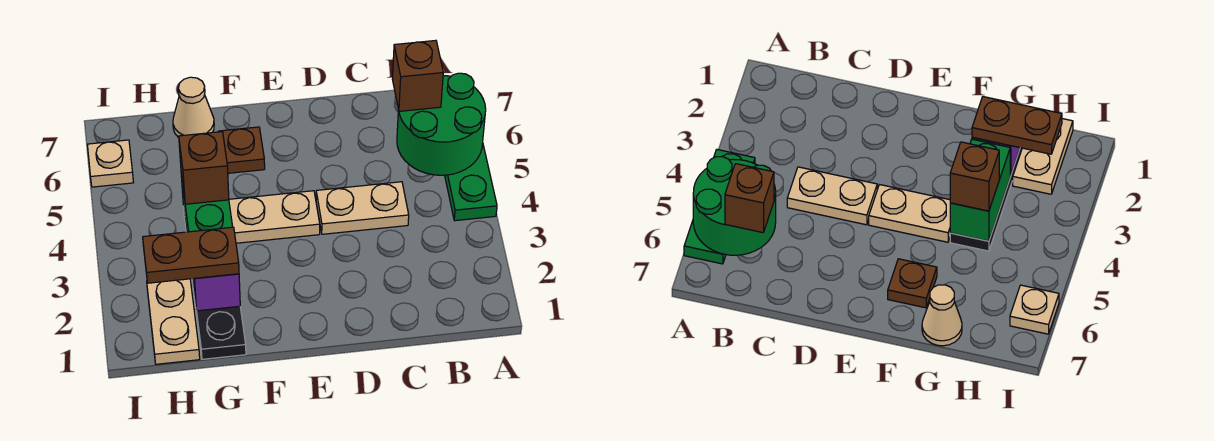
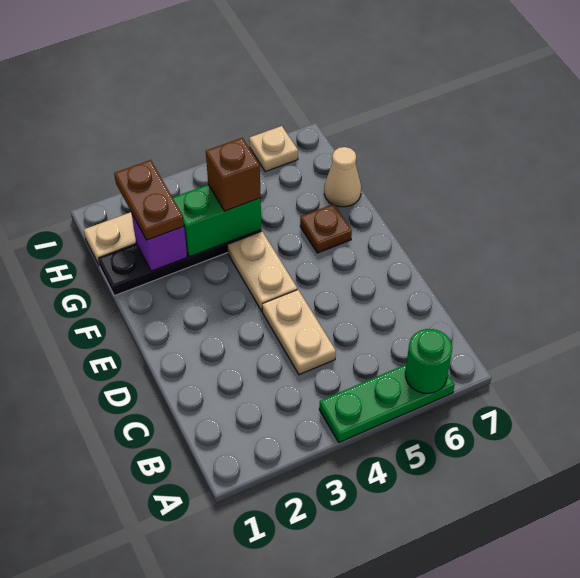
green round brick A5:B6 level 2 -> green round brick A6 level 2
brown brick B6 level 3 -> none

